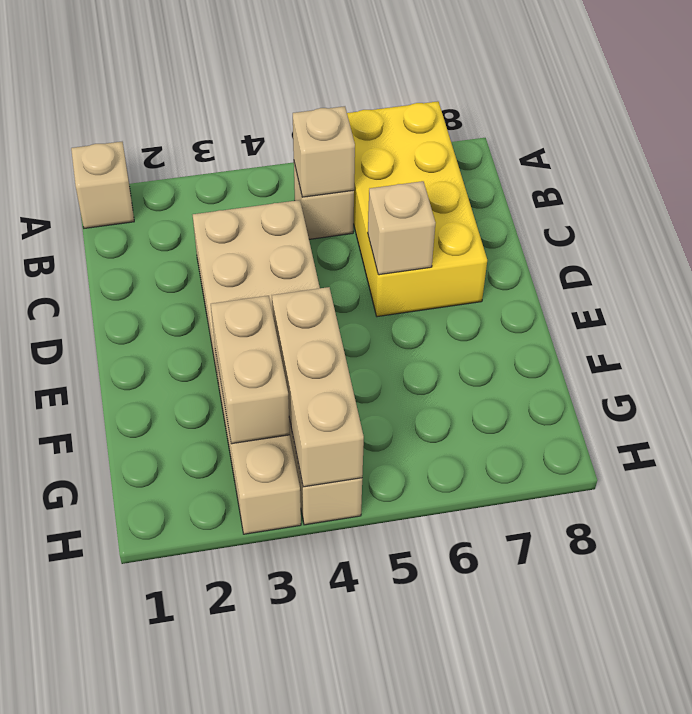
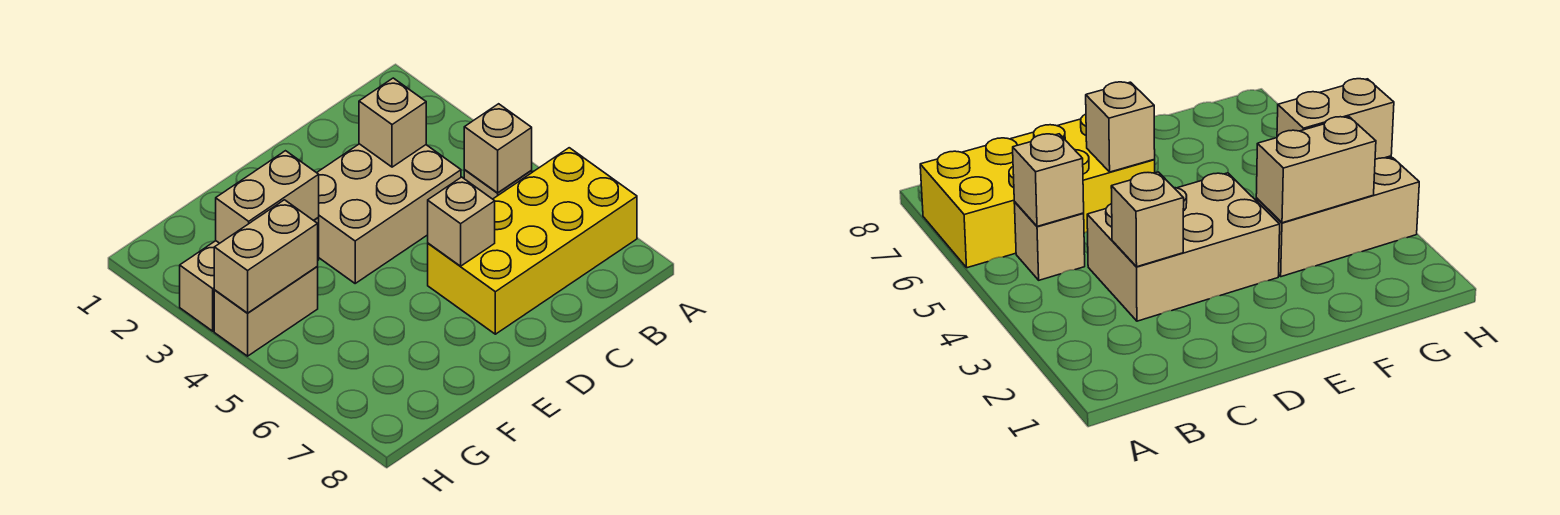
tan brick A1 level 1 -> tan brick C3 level 2
tan brick F4:H4 level 2 -> tan brick G4:H4 level 2

